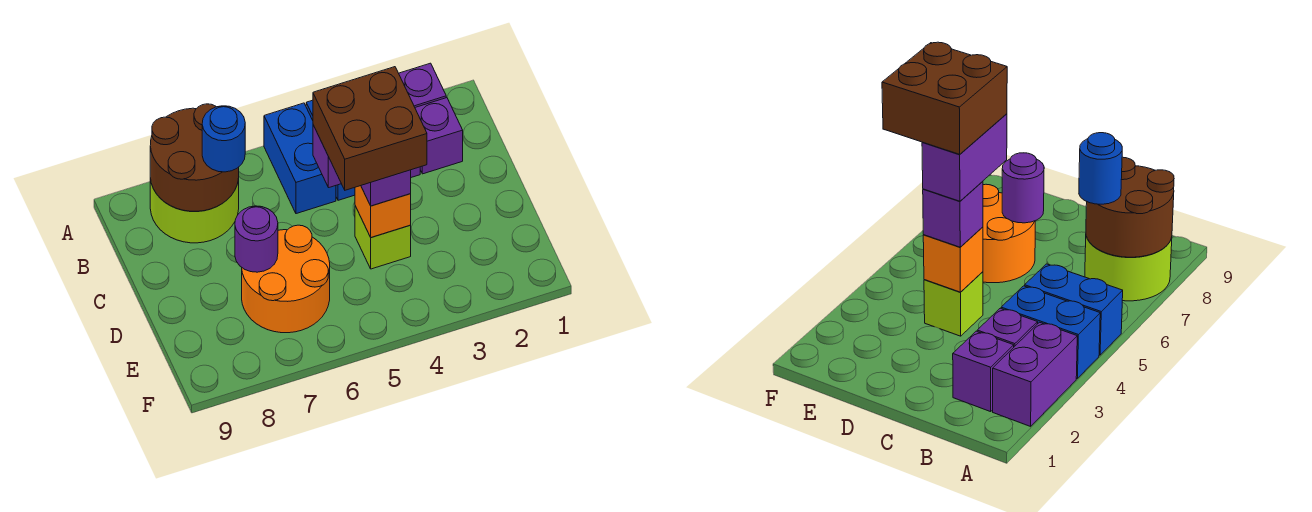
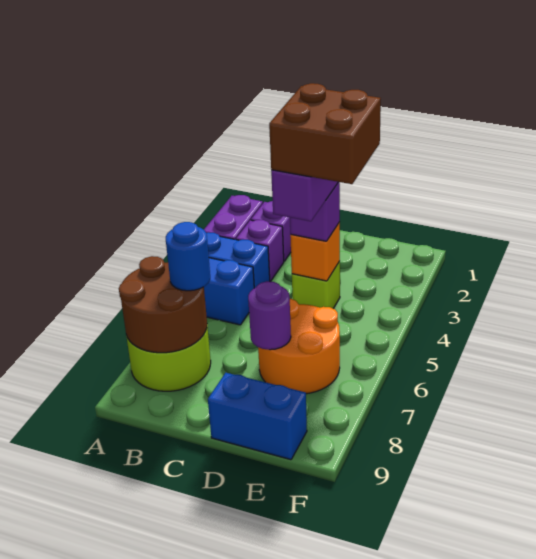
none -> blue brick D9:E9 level 1

